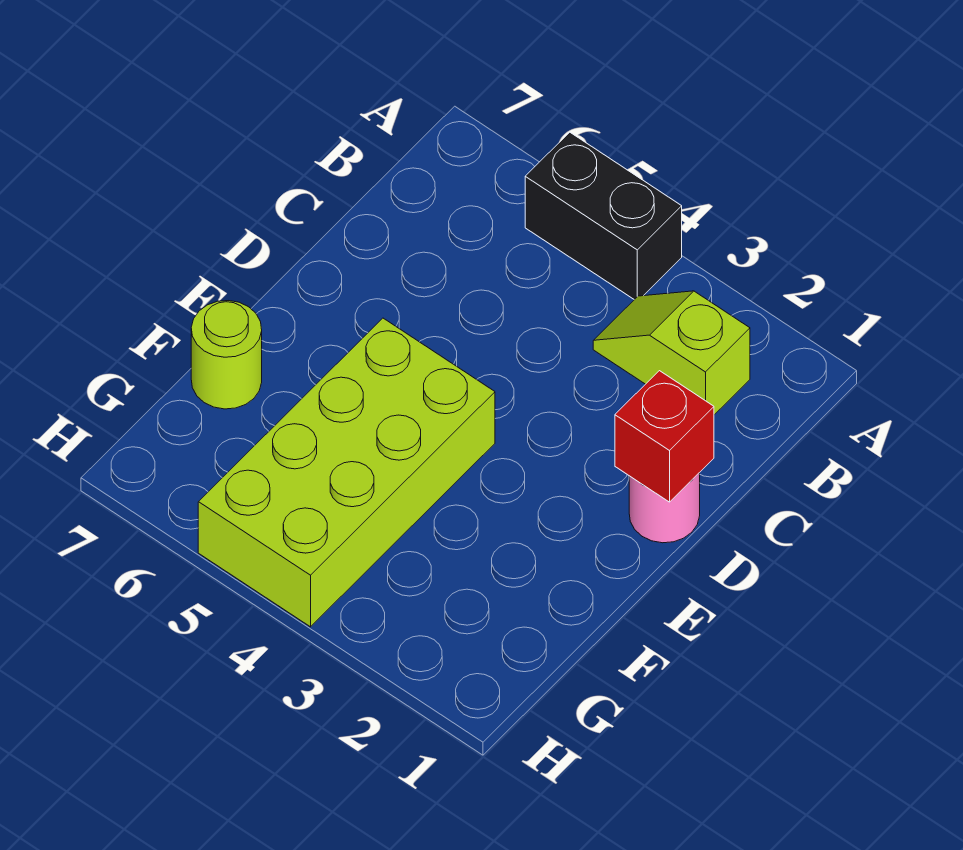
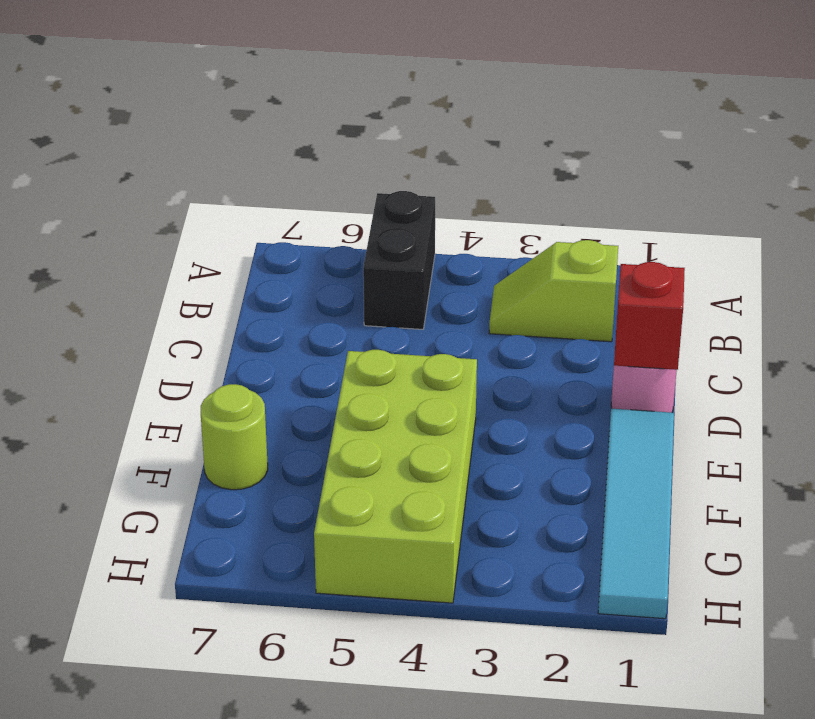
black brick A4:A5 level 1 -> black brick A5:B5 level 1
none -> cyan tile E1:H1 level 1

